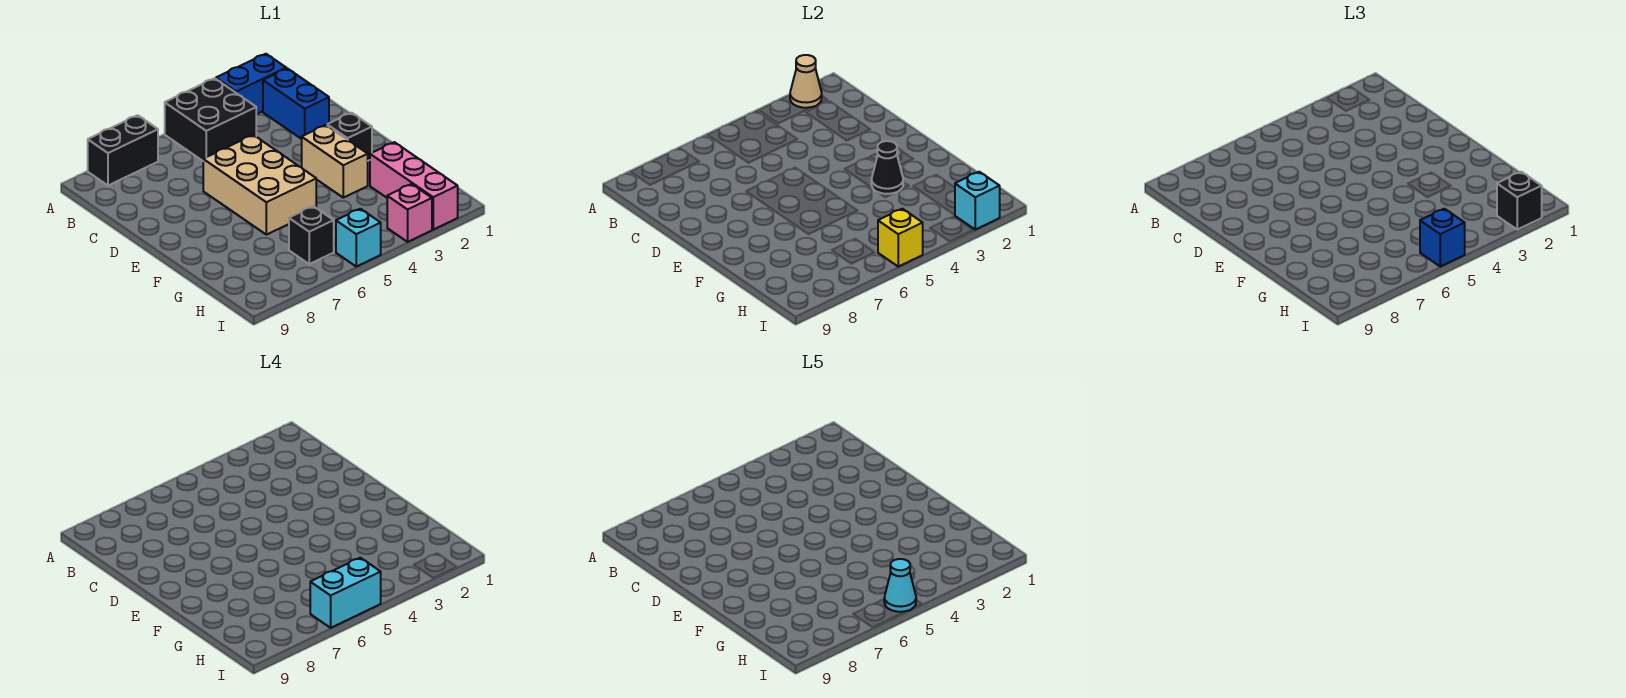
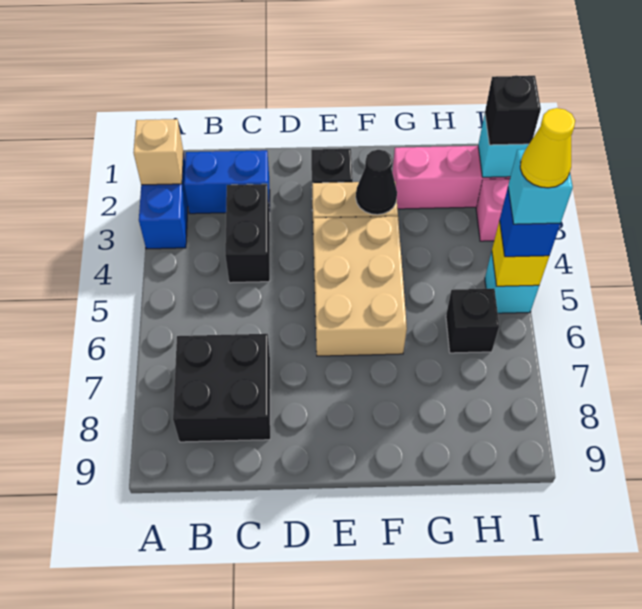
tan cone A2 level 2 -> tan brick A2 level 2
black brick A4:B5 level 1 -> black brick B7:C8 level 1
black brick A7:A8 level 1 -> black brick C3:C4 level 1
tan brick D5:F6 level 1 -> tan brick E4:F6 level 1
cyan brick I5:I6 level 4 -> cyan brick I5 level 4
cyan cone I5 level 5 -> yellow cone I5 level 5

